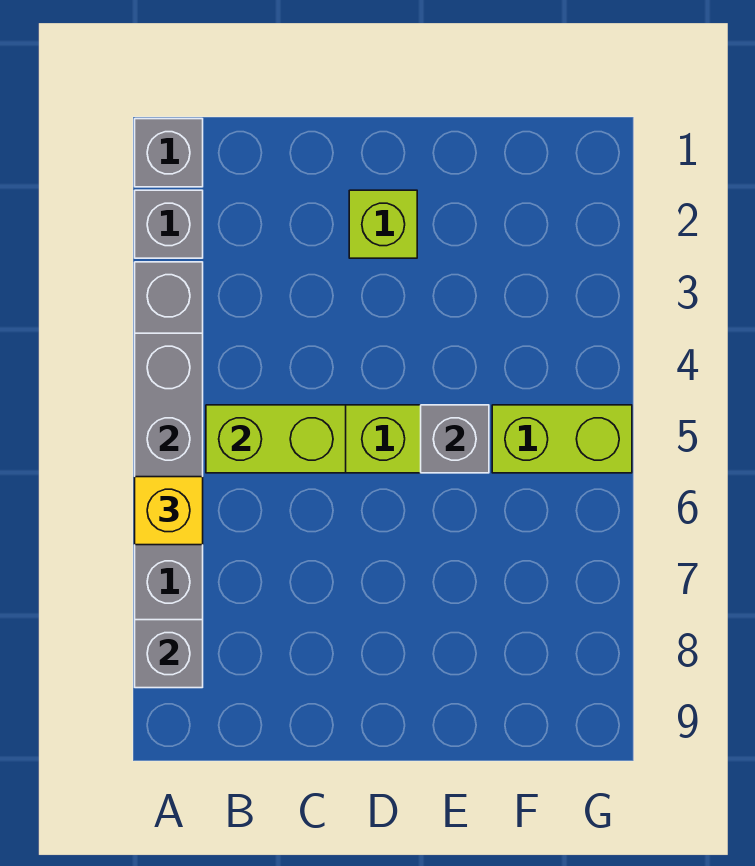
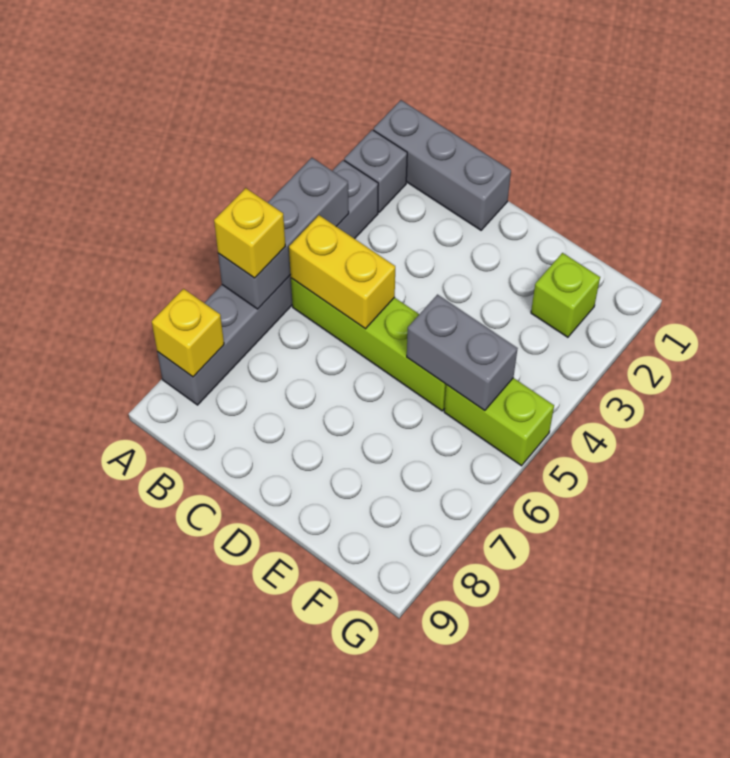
grey brick A1 level 1 -> grey brick A1:C1 level 1
grey brick A8 level 2 -> yellow brick A8 level 2
lime brick B5:C5 level 2 -> yellow brick B5:C5 level 2
lime brick D2 level 1 -> lime brick F2 level 1
grey brick E5 level 2 -> grey brick E5:F5 level 2

